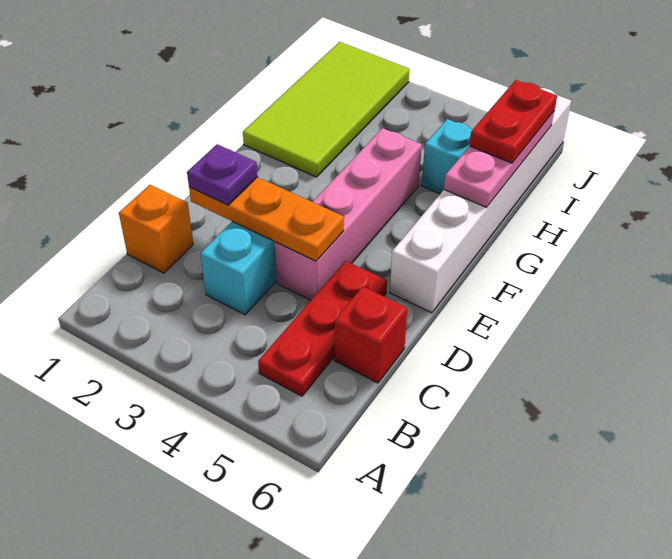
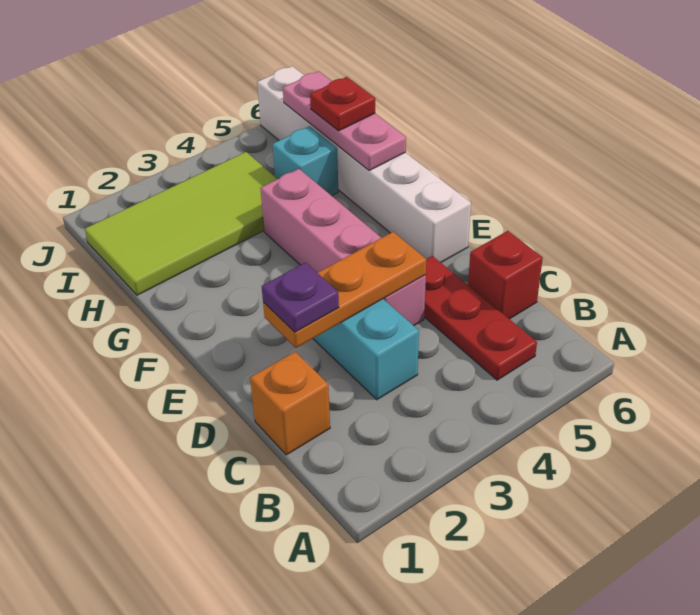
lime tile G1:J2 level 1 -> lime tile H1:I4 level 1
red plate H6:I6 level 3 -> red plate H6 level 3

